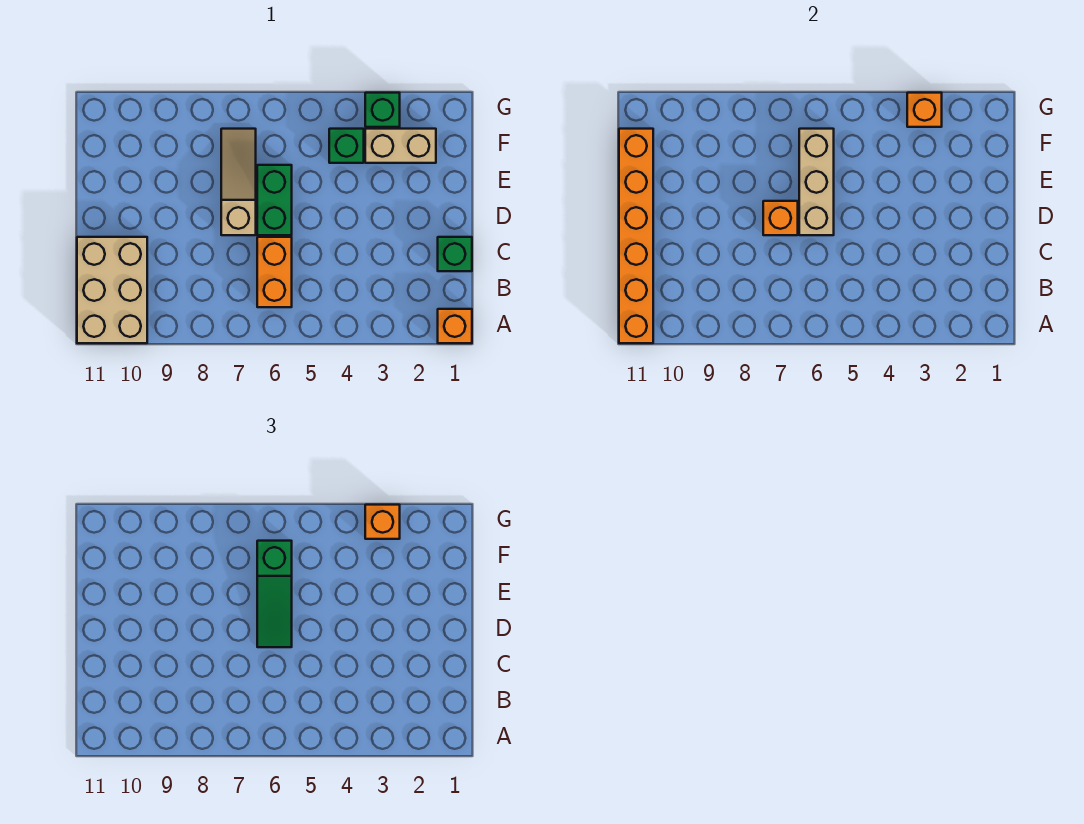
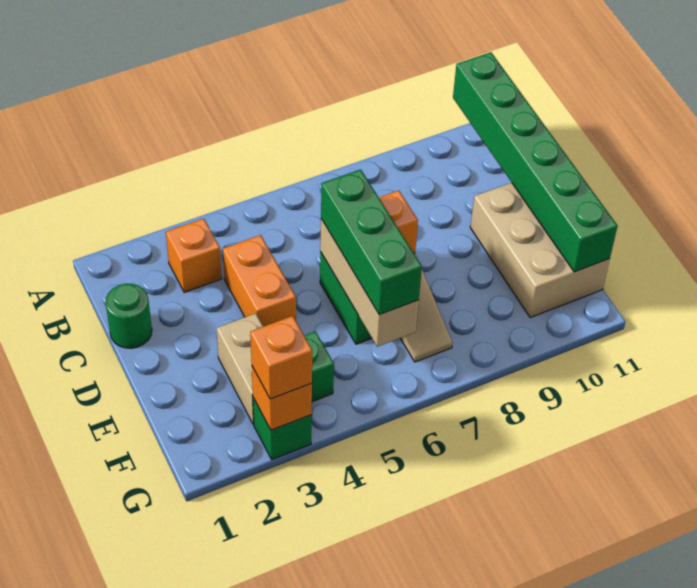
orange brick A1 level 1 -> orange brick B3 level 1
tan brick A10:C11 level 1 -> tan brick D10:F11 level 1
orange brick A11:F11 level 2 -> green brick A11:F11 level 2
orange brick B6:C6 level 1 -> orange brick C4:D4 level 1
green brick C1 level 1 -> green round brick C1 level 1
green slope D6:F6 level 3 top F -> green brick D6:F6 level 3
tan brick F2:F3 level 1 -> tan brick E3:F3 level 1

